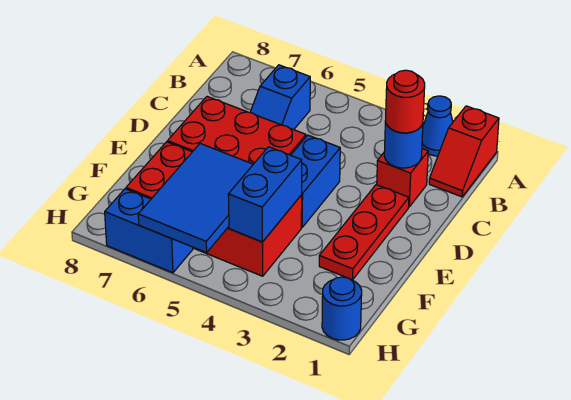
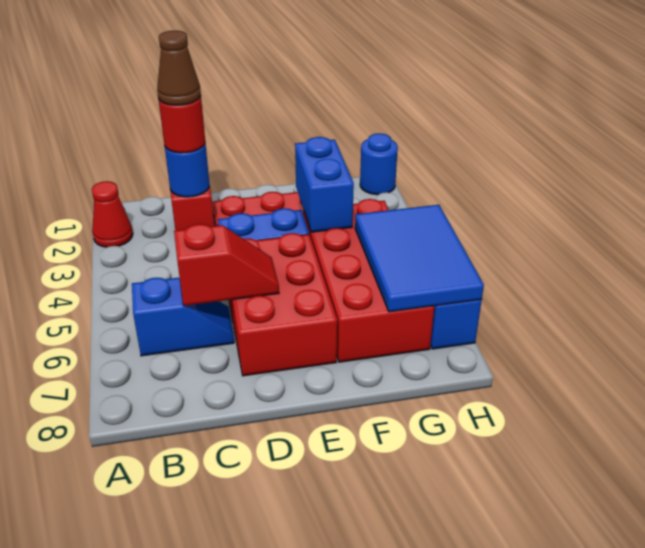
red slope A1:B1 level 1 top A -> red slope C6:D6 level 2 top C
blue cone A2 level 1 -> red cone A2 level 1
none -> brown cone C2 level 4
blue brick F4:G4 level 2 -> blue brick F3:F4 level 2
blue tile F5:H6 level 2 -> blue tile G5:H7 level 2

